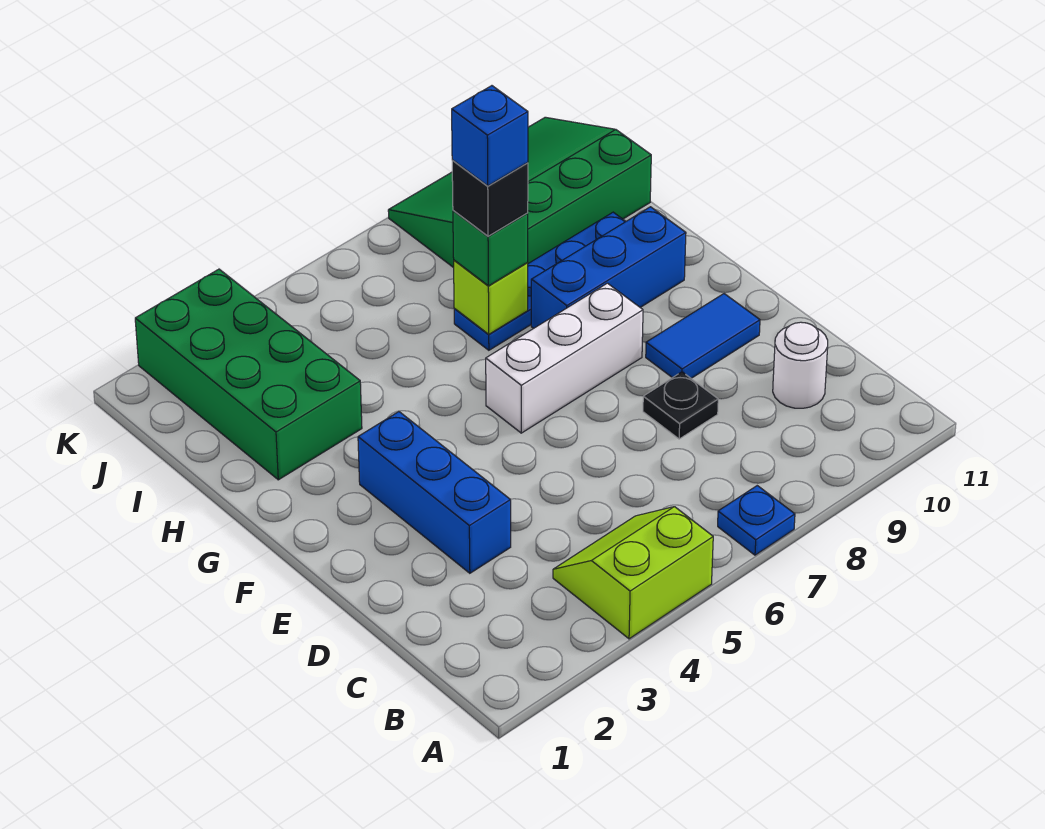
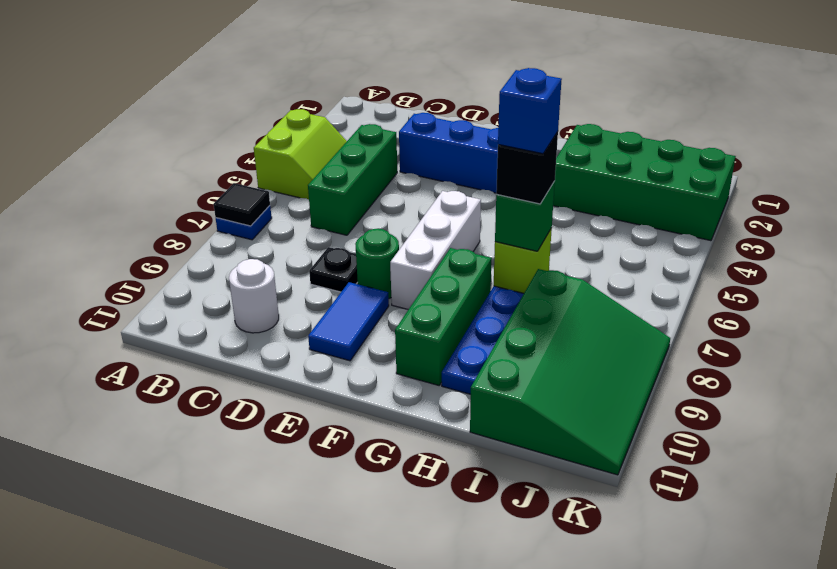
none -> black tile A7 level 2
none -> green brick C4:C6 level 1
none -> green round brick E8 level 1
blue brick G8:G10 level 1 -> green brick G8:G10 level 1

